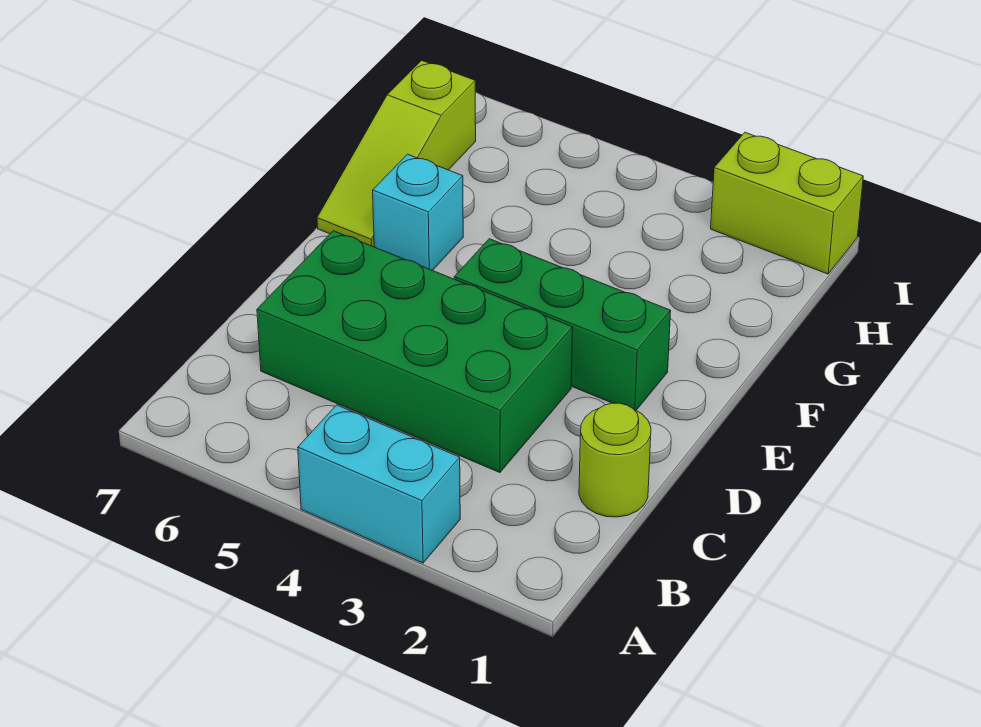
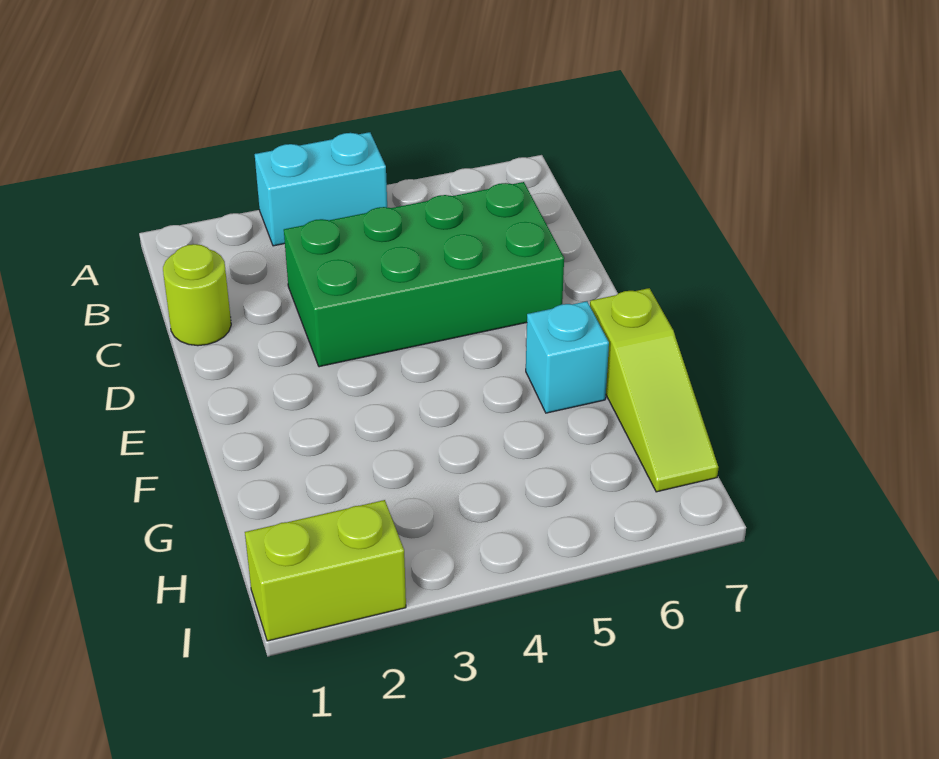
green brick E2:E4 level 1 -> none
lime slope F7:H7 level 1 top H -> lime slope F7:H7 level 1 top F

